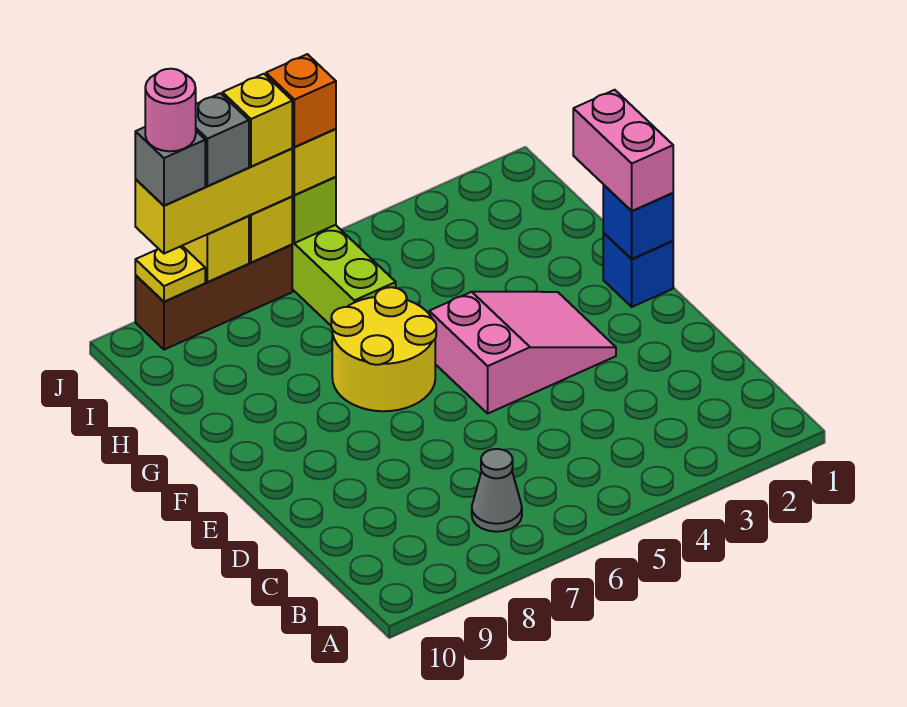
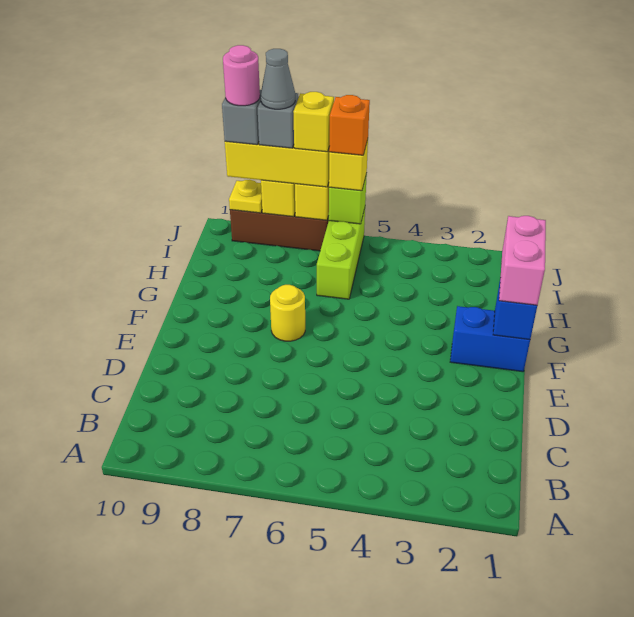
grey cone B7 level 1 -> grey cone J8 level 5
pink slope E3:F5 level 1 top 5 -> none
blue brick F1 level 1 -> blue brick F1:F2 level 1
yellow round brick F6:G7 level 1 -> yellow round brick F7 level 1

